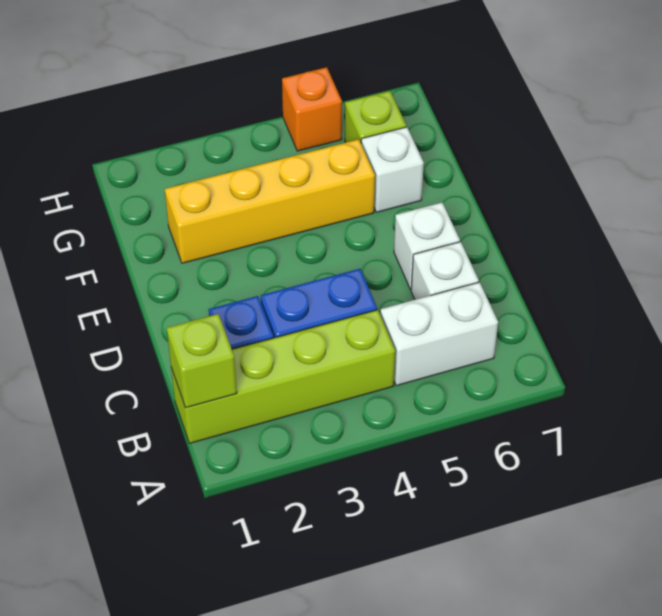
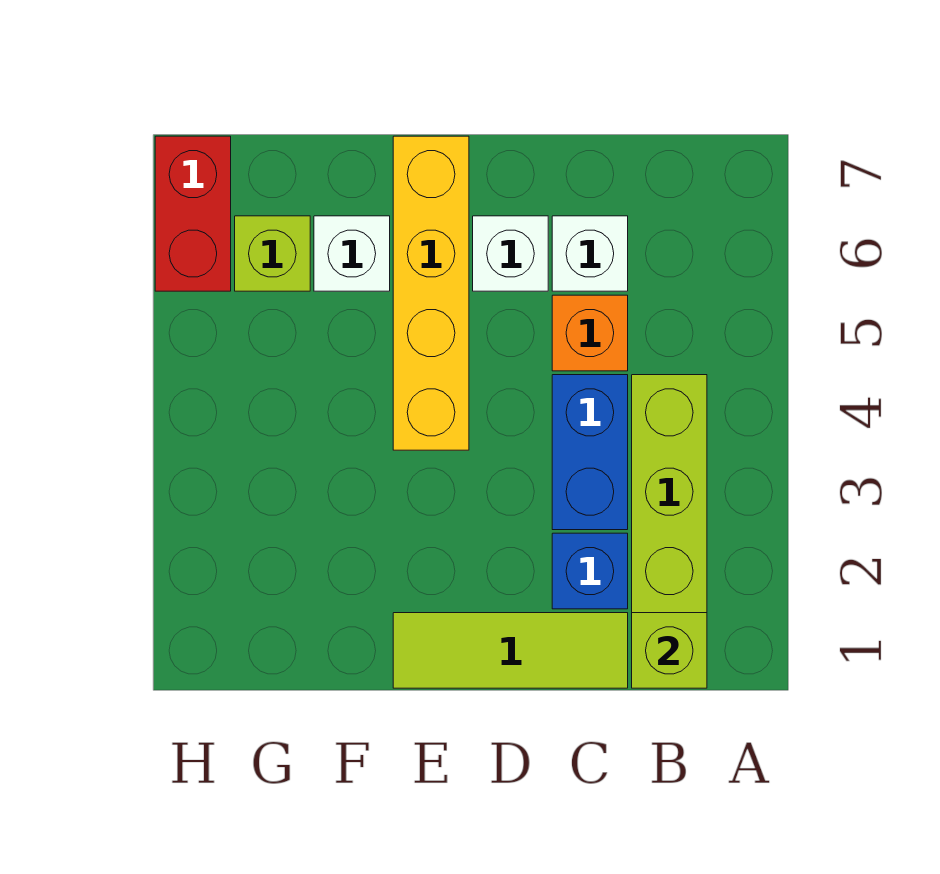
white brick B5:B6 level 1 -> none
none -> lime tile C1:E1 level 1
yellow brick F2:F5 level 1 -> yellow brick E4:E7 level 1
orange brick H5 level 1 -> orange brick C5 level 1
none -> red brick H6:H7 level 1

